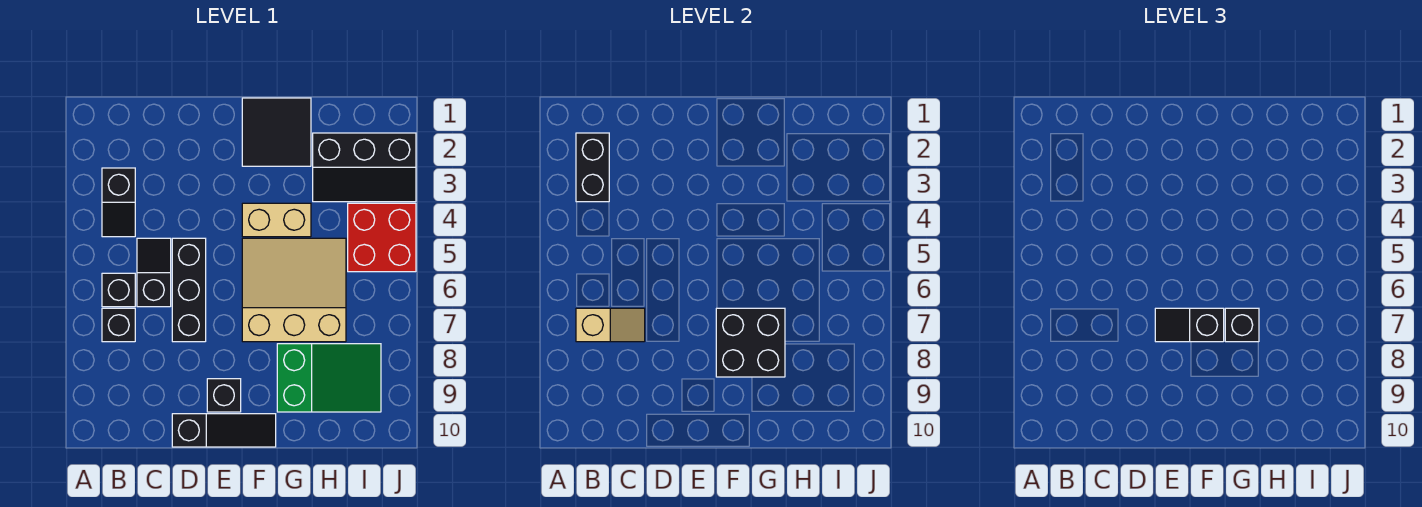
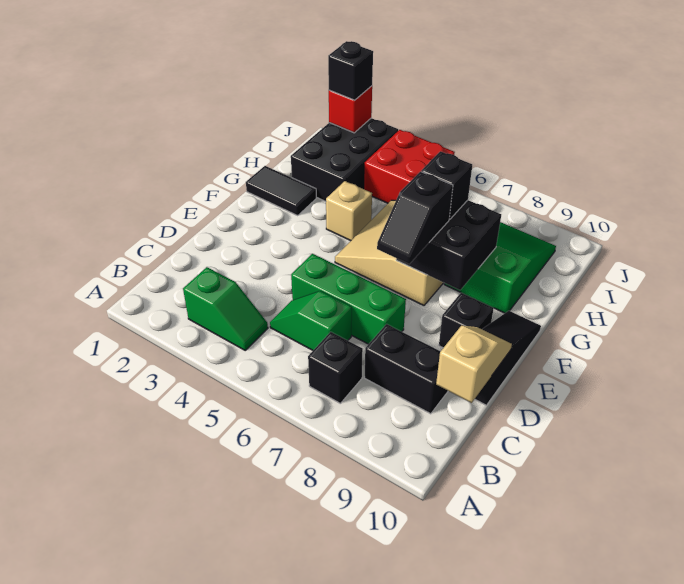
black brick B2:B3 level 2 -> black brick C8:C9 level 1
black slope B3:B4 level 1 top 3 -> green slope B3:B4 level 1 top 3
black brick B6 level 1 -> black brick J2 level 3
tan slope B7:C7 level 2 top B -> tan slope C10:D10 level 2 top C
black slope C5:C6 level 1 top 6 -> green slope C5:C6 level 1 top 6
black brick D5:D7 level 1 -> green brick D5:D7 level 1
black tile F1:G2 level 1 -> black tile G1:G2 level 1
tan brick F4:G4 level 1 -> tan brick G4 level 1
black slope H2:J3 level 1 top 2 -> black brick H2:J3 level 1
none -> red brick J2 level 2

